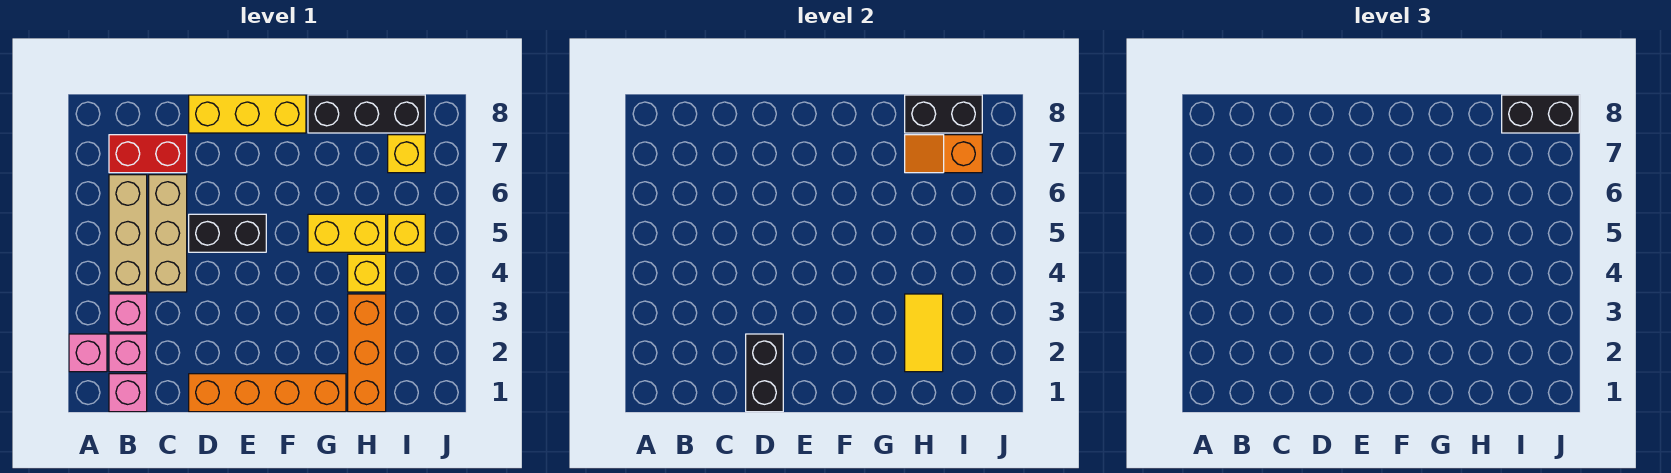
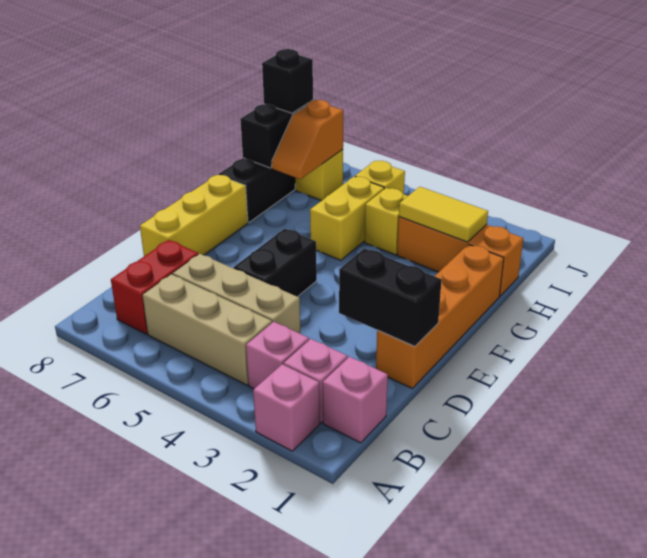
black brick I8:J8 level 3 -> black brick I8 level 3

